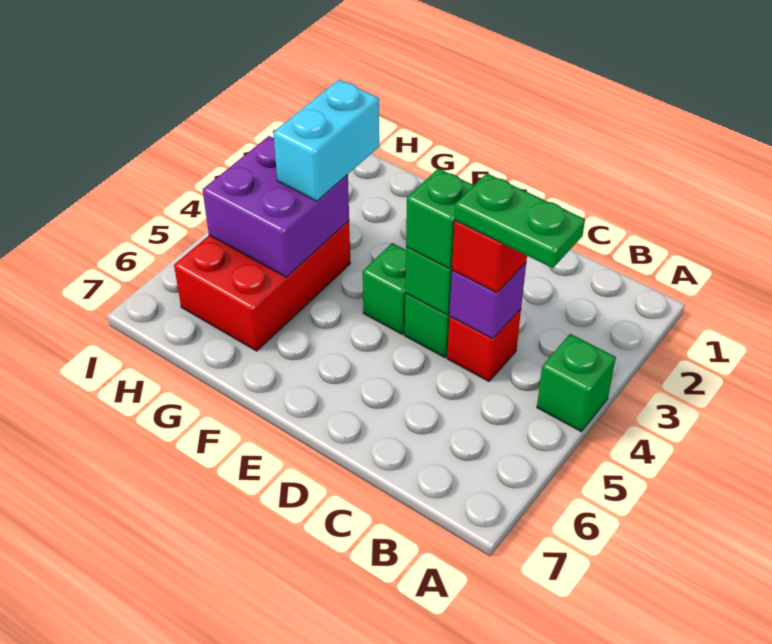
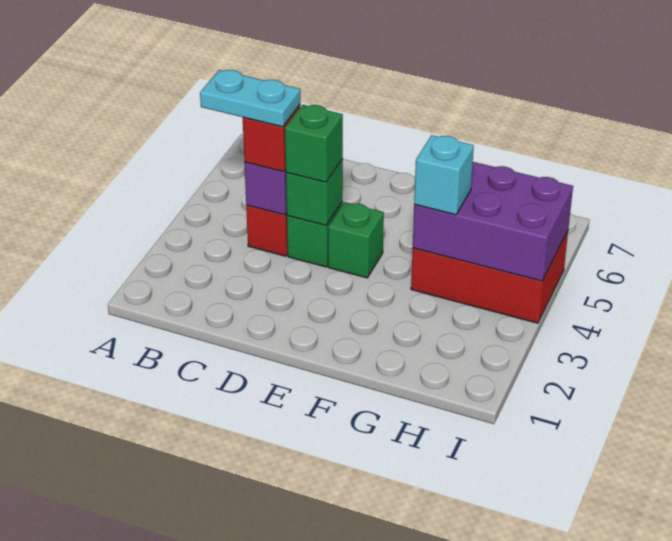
green brick A4 level 1 -> none
green plate B4:C4 level 4 -> cyan plate B4:C4 level 4
cyan brick G3:G4 level 3 -> cyan brick G4 level 3
red brick G4:H6 level 1 -> red brick G4:I5 level 1
purple brick G4:H5 level 2 -> purple brick G4:I5 level 2

